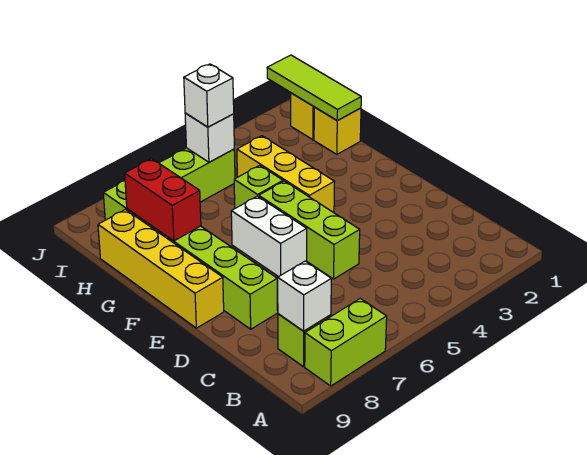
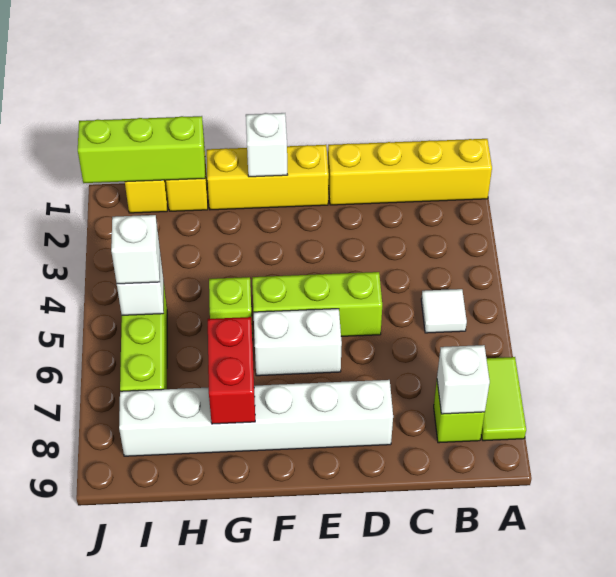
lime brick A7:A8 level 1 -> lime tile A7:A8 level 1
none -> white tile B5 level 1
lime brick D8:I8 level 1 -> white brick D8:I8 level 1
yellow brick E9:H9 level 1 -> yellow brick A1:D1 level 1
none -> white brick F1 level 2
yellow brick F4:H4 level 1 -> yellow brick E1:G1 level 1
red brick G8:H8 level 2 -> red brick G7:G8 level 2
lime tile H1:J1 level 2 -> lime brick H1:J1 level 2

